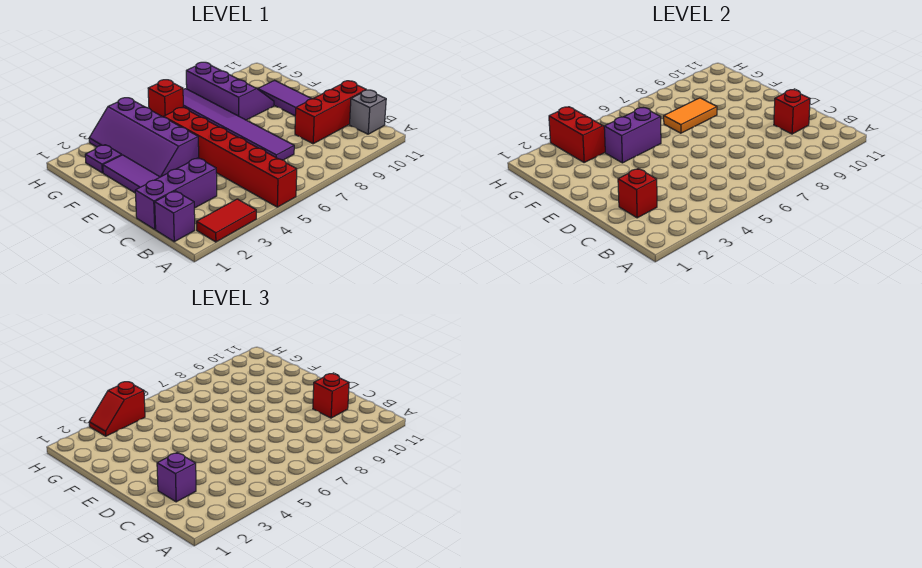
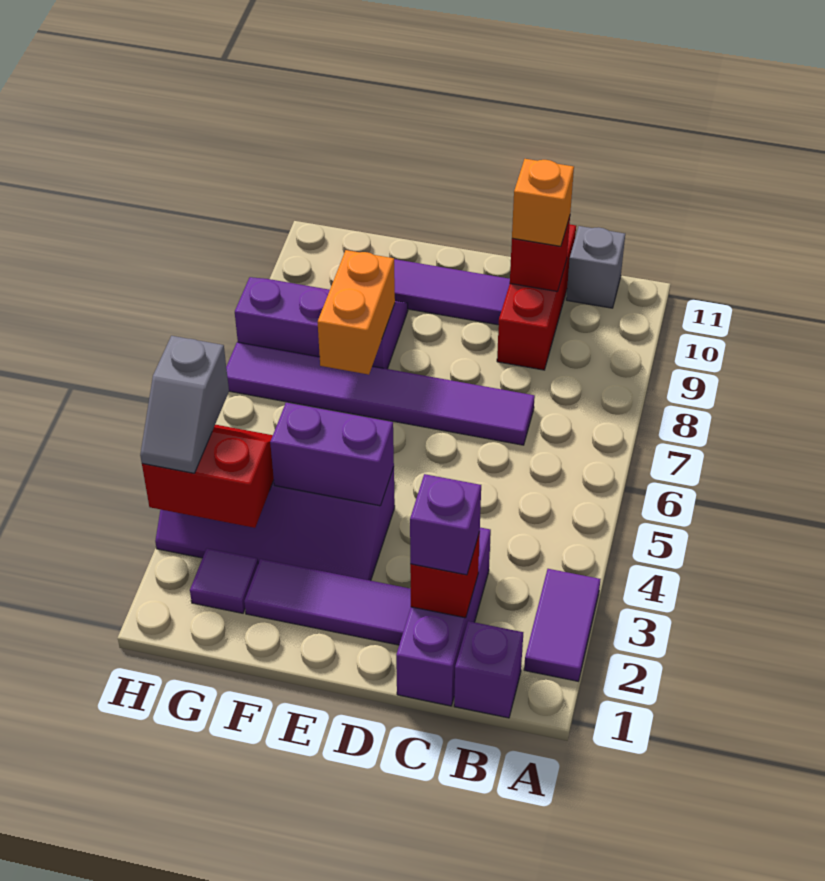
red tile A2:A3 level 1 -> purple tile A2:A3 level 1
red brick A5:F5 level 1 -> none
red brick C10 level 3 -> orange brick C10 level 3
purple brick F4:F5 level 2 -> purple brick E4:F4 level 2
orange tile F7:F8 level 2 -> orange brick F7:F8 level 2
purple plate G2 level 1 -> purple tile G2 level 1
red slope H3:H4 level 3 top 4 -> grey slope H3:H4 level 3 top 4
red brick H6 level 1 -> none

